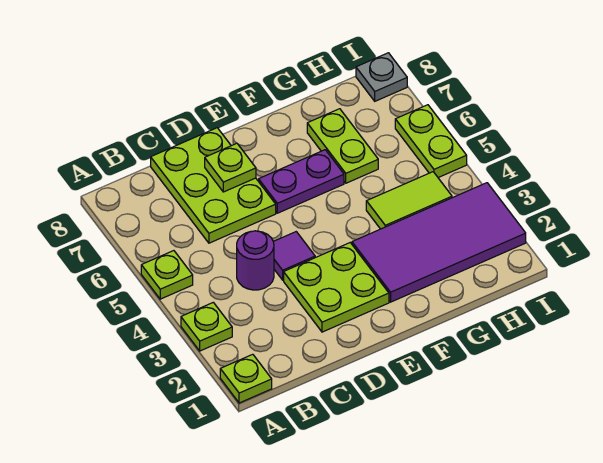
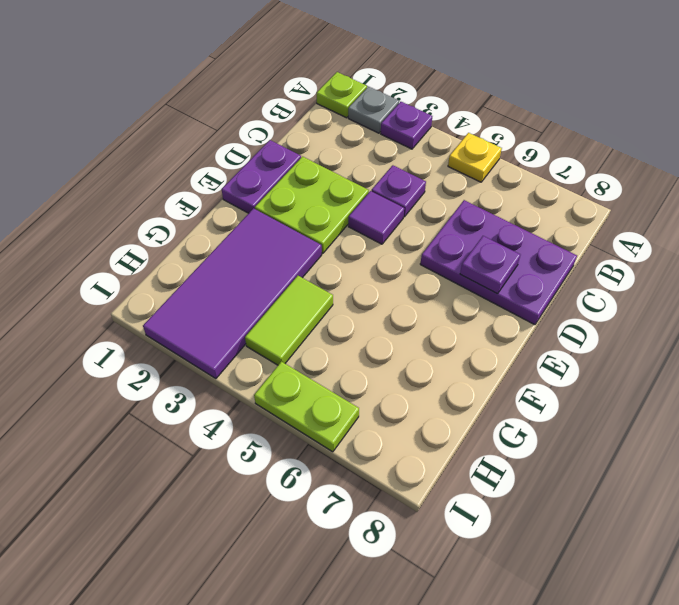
lime plate A3 level 1 -> purple plate A3 level 1
lime plate A5 level 1 -> yellow plate A5 level 1
purple round brick C4 level 1 -> purple plate C4 level 1
lime plate C6:D8 level 1 -> purple plate C6:D8 level 1
lime plate D7 level 2 -> purple plate D7 level 2
purple plate E6:F6 level 1 -> purple plate D1:E1 level 1
lime plate G6:G7 level 1 -> none
grey plate I8 level 1 -> grey plate A2 level 1

